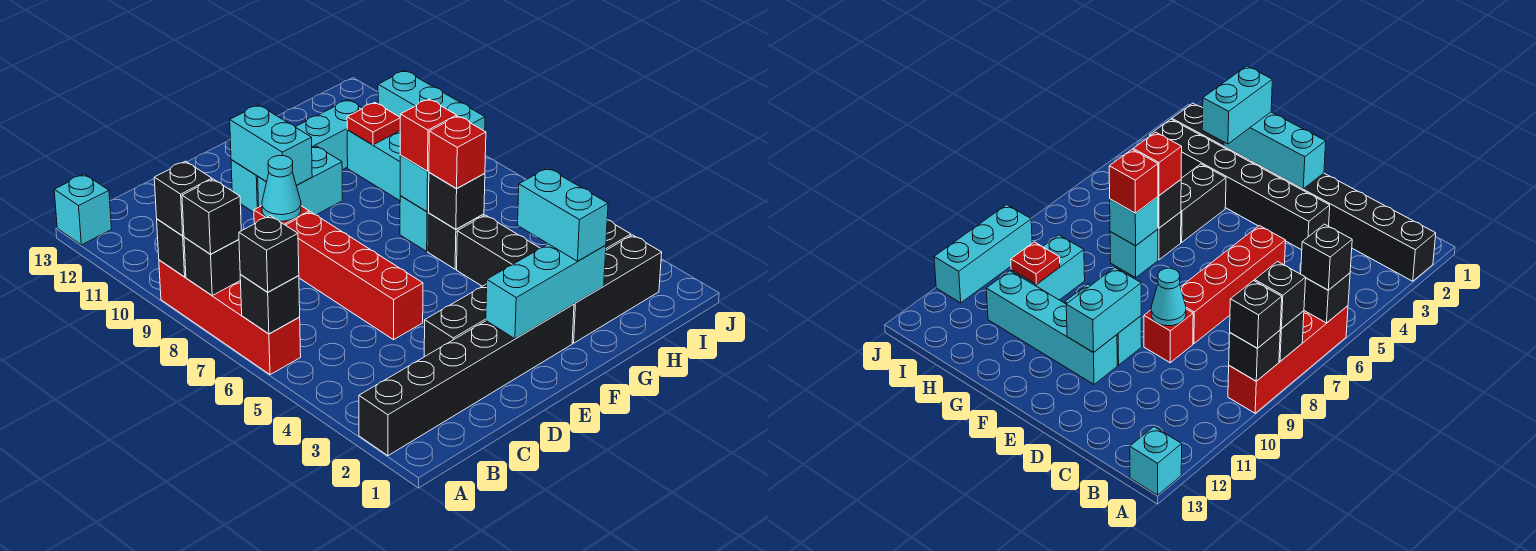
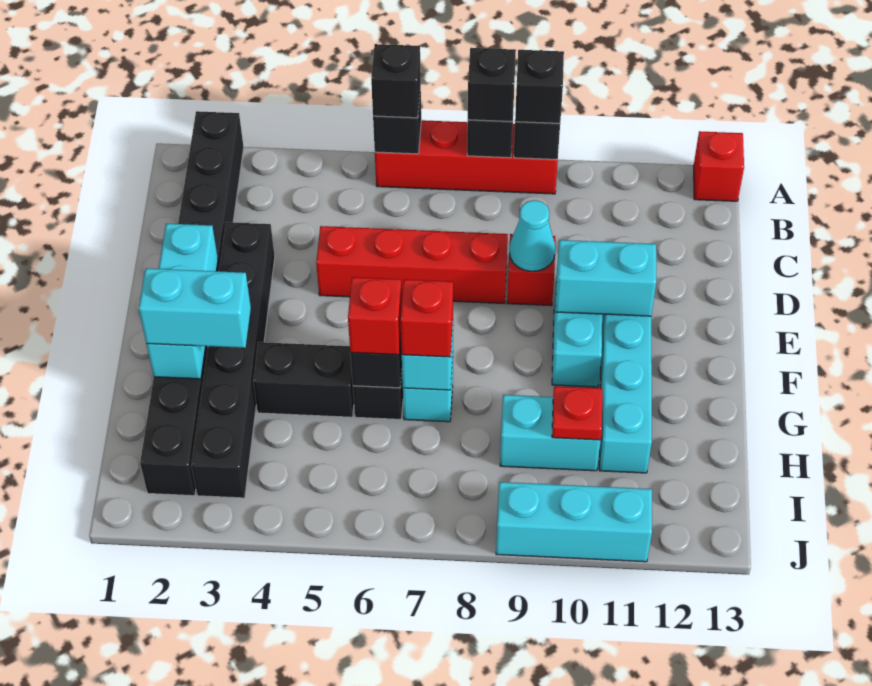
cyan brick A13 level 1 -> red brick A13 level 1

